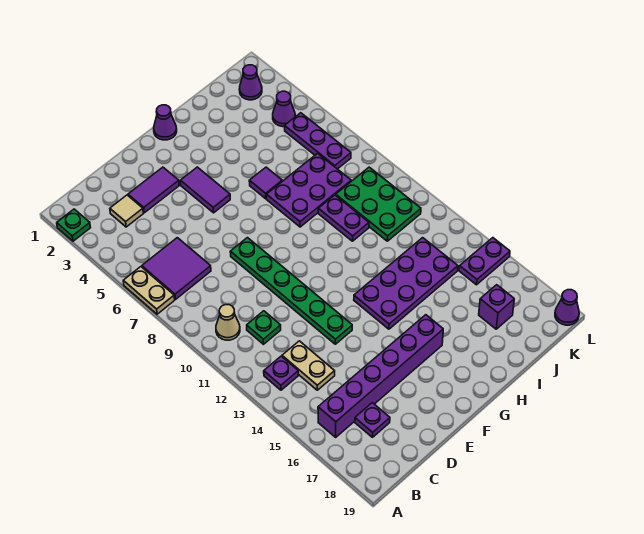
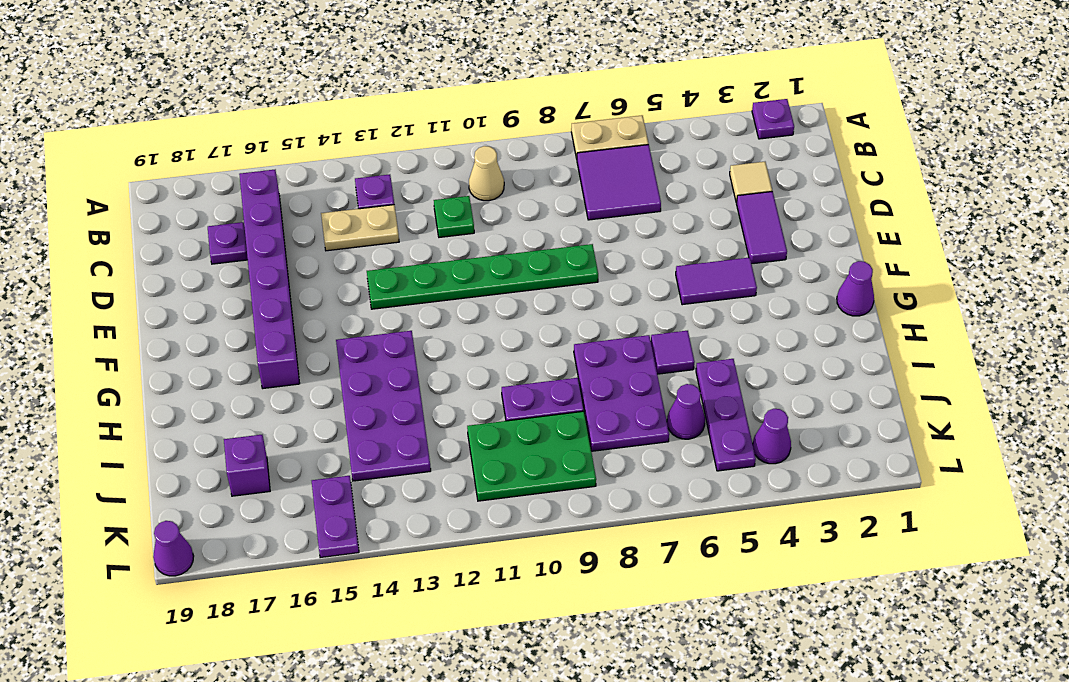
green plate A2 level 1 -> purple plate A2 level 1
purple cone K2 level 1 -> purple cone J6 level 1
purple plate K5:K7 level 1 -> purple plate I5:K5 level 1

